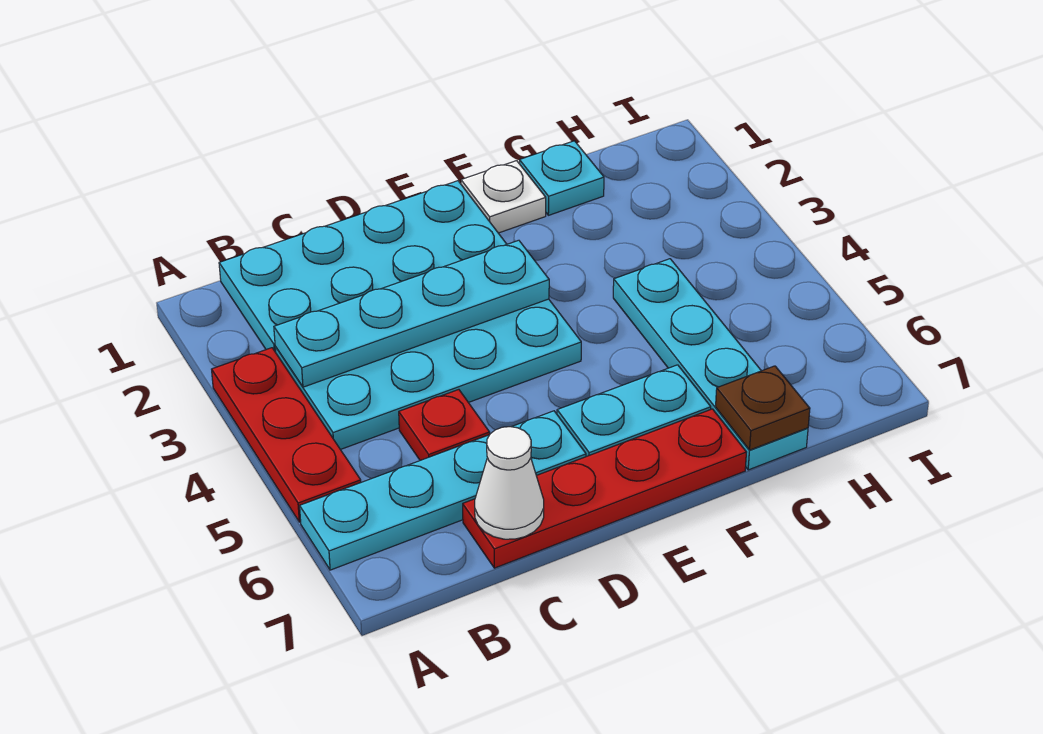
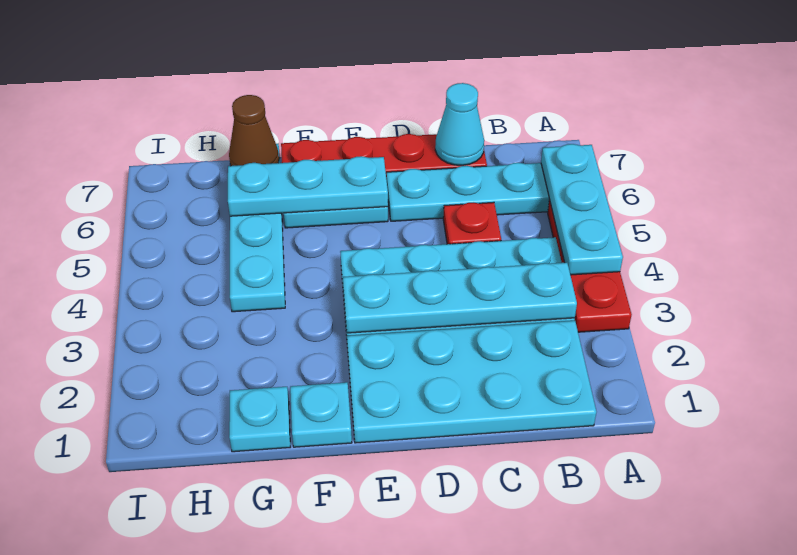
none -> cyan plate A4:A6 level 2
white cone C7 level 2 -> cyan cone C7 level 2
none -> cyan plate E6:G6 level 2
white plate F1 level 1 -> cyan plate F1 level 1
brown plate G7 level 2 -> brown cone G7 level 2

